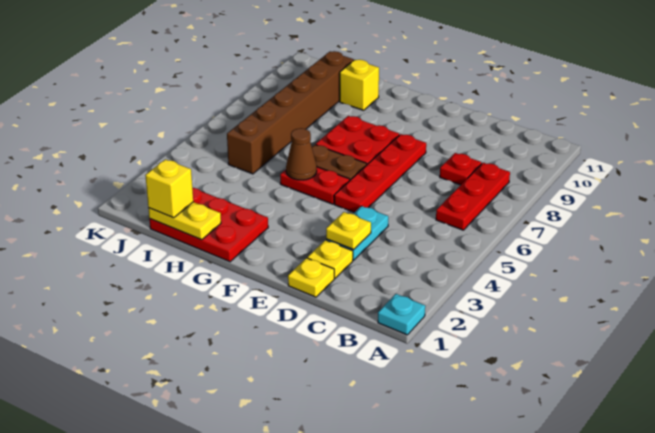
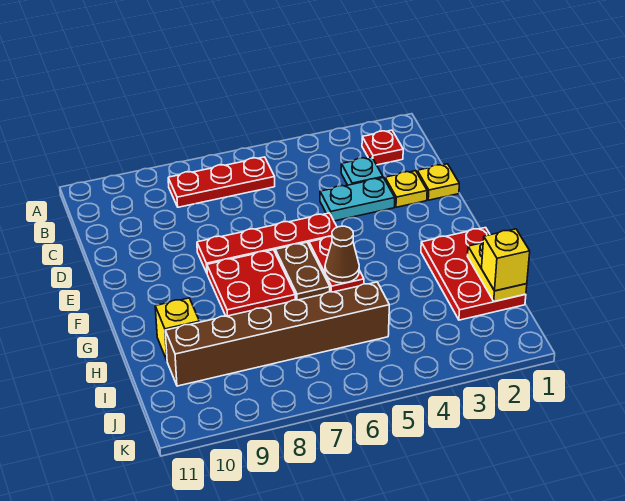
cyan plate A1 level 1 -> cyan plate C3 level 1
red plate C8 level 1 -> red plate B2 level 1
yellow plate D3 level 2 -> none

